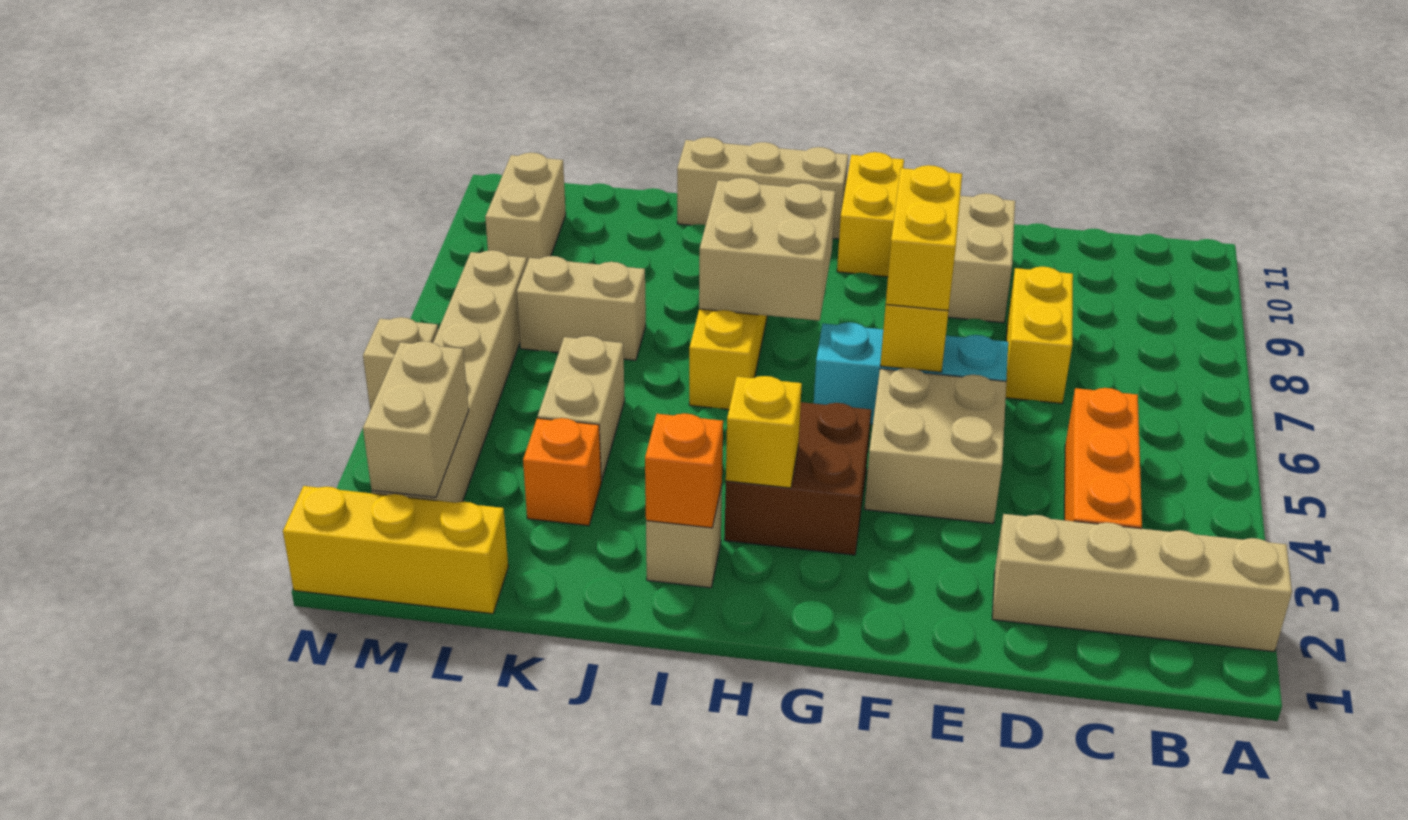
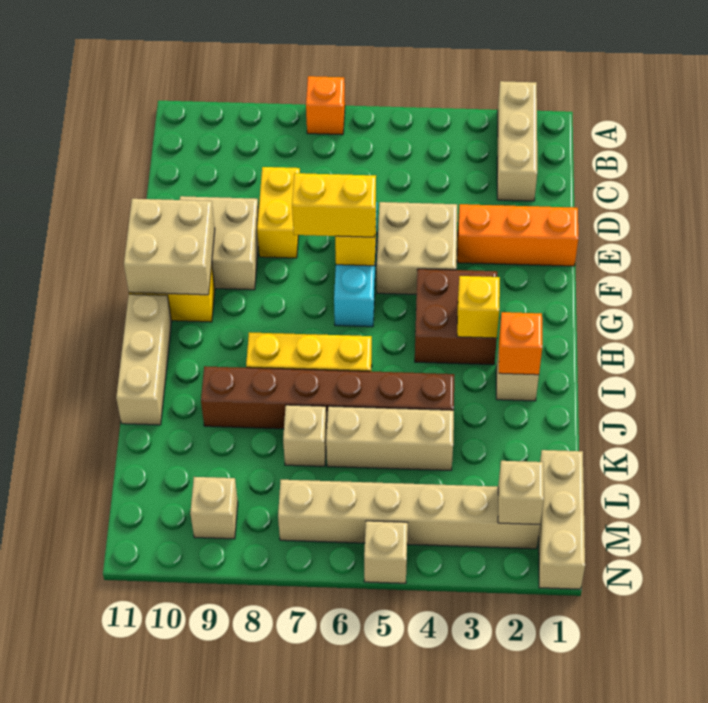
tan brick A2:D2 level 1 -> tan brick A2:C2 level 1
orange brick C3:C5 level 1 -> orange brick E1:E3 level 1
yellow brick D7:D8 level 1 -> yellow brick D8:E8 level 1
tan brick H7:I8 level 2 -> tan brick F10:G11 level 2
none -> brown brick J4:J9 level 1
orange brick K3 level 1 -> orange brick A7 level 1
tan brick K4:K5 level 1 -> tan brick K4:K6 level 1
tan brick K7:L7 level 1 -> tan brick K7 level 1
yellow brick L1:N1 level 1 -> tan brick L1:N1 level 1
tan brick M2:M3 level 2 -> tan brick M2 level 2
tan brick M9:M10 level 1 -> tan brick M9 level 1

